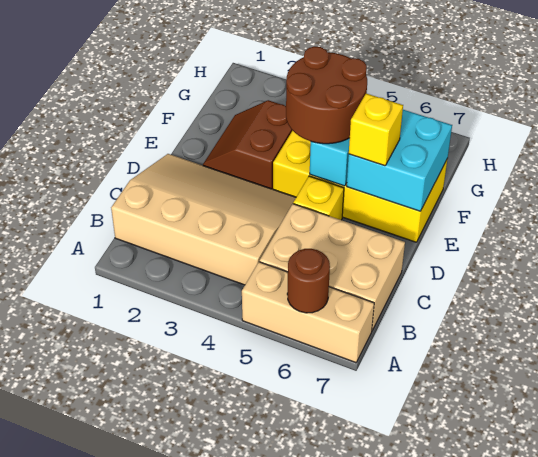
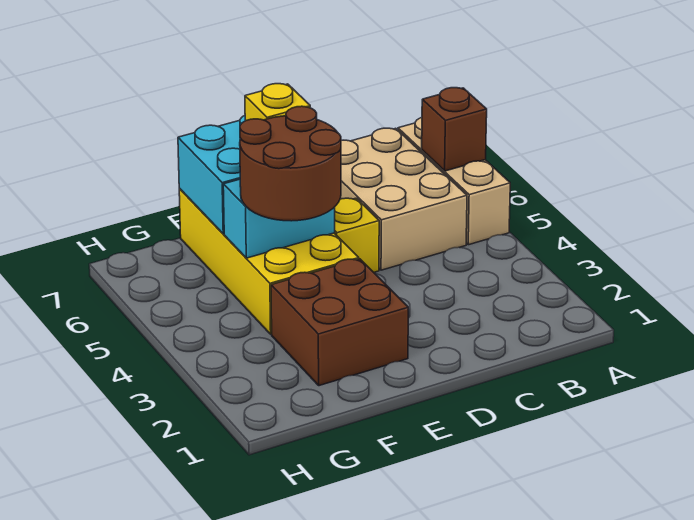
brown round brick A6 level 2 -> brown brick A6 level 2
tan slope B1:D4 level 1 top B -> none
brown slope E2:F3 level 1 top 3 -> brown brick E2:F3 level 1

